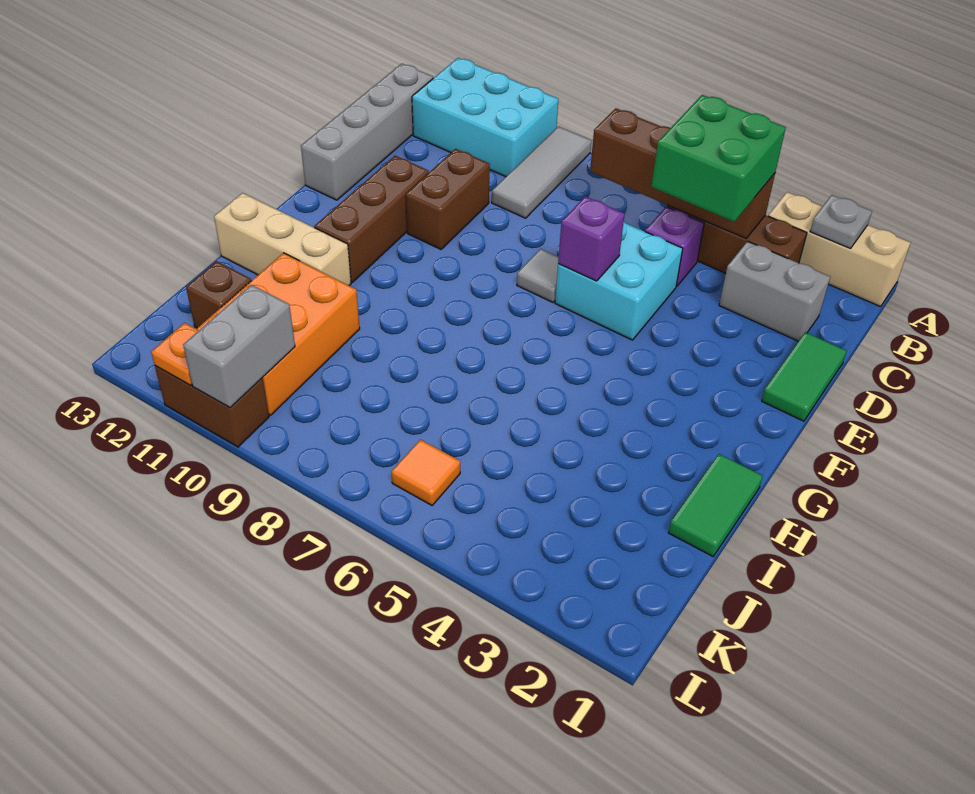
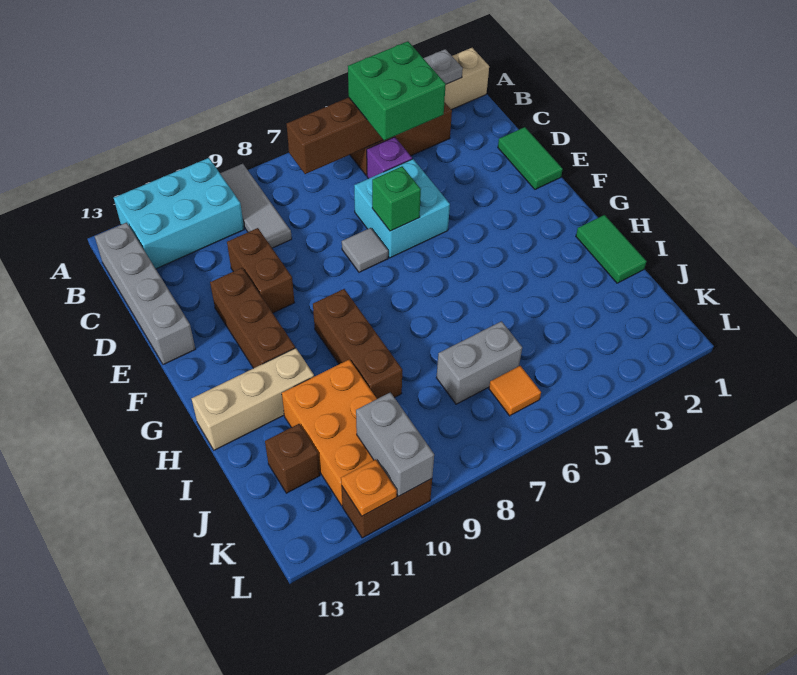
grey brick C2:C3 level 1 -> grey brick J6:J7 level 1
purple brick E6 level 2 -> green brick E6 level 2
none -> brown brick G9:I9 level 1

